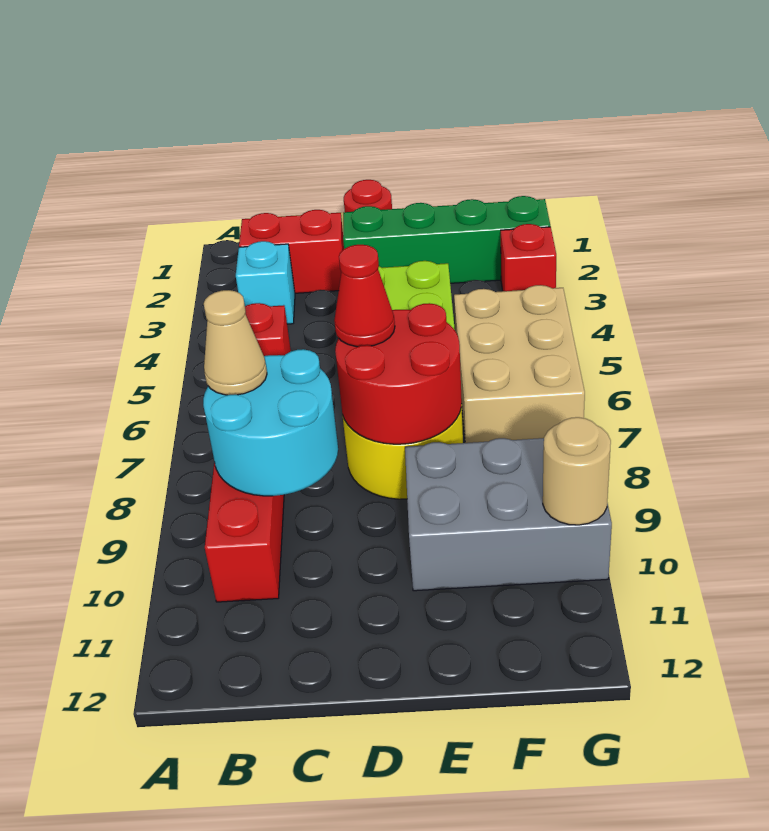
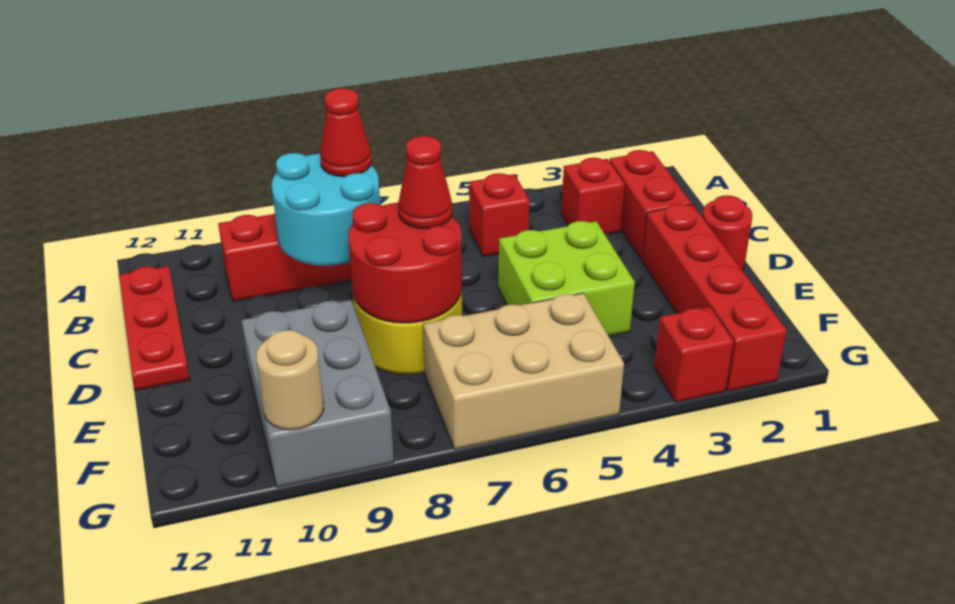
cyan brick B3 level 1 -> red brick B3 level 1
tan cone B8 level 3 -> red cone B8 level 3
none -> red plate B12:D12 level 1
green brick D2:G2 level 1 -> red brick D2:G2 level 1

